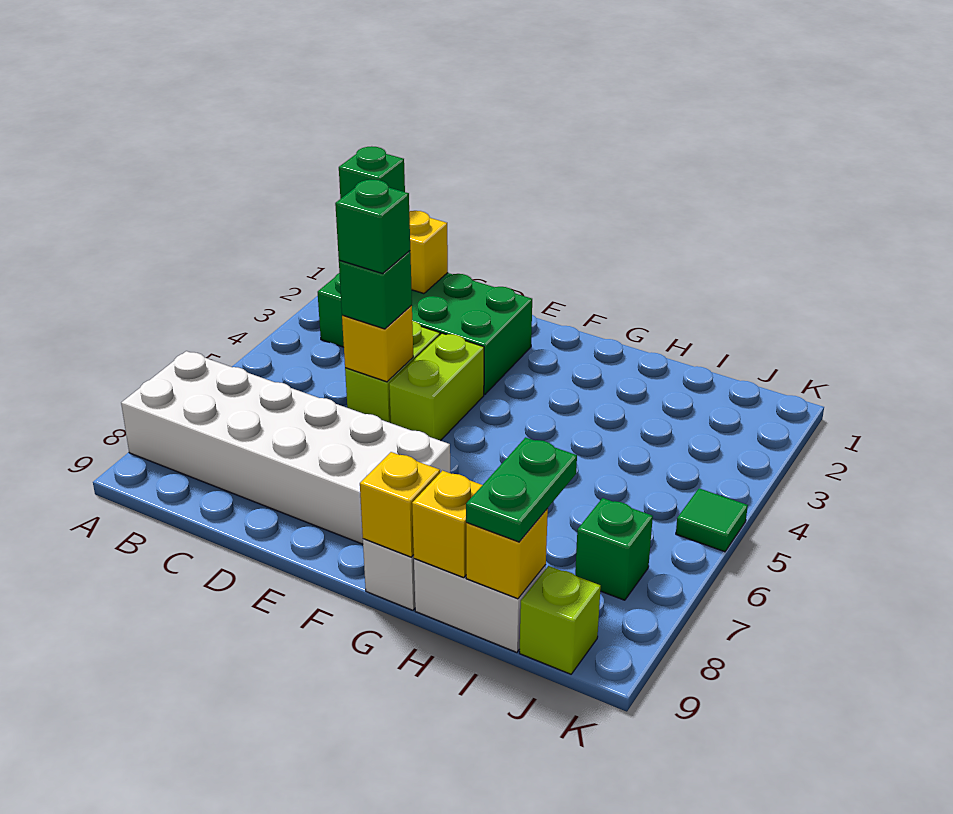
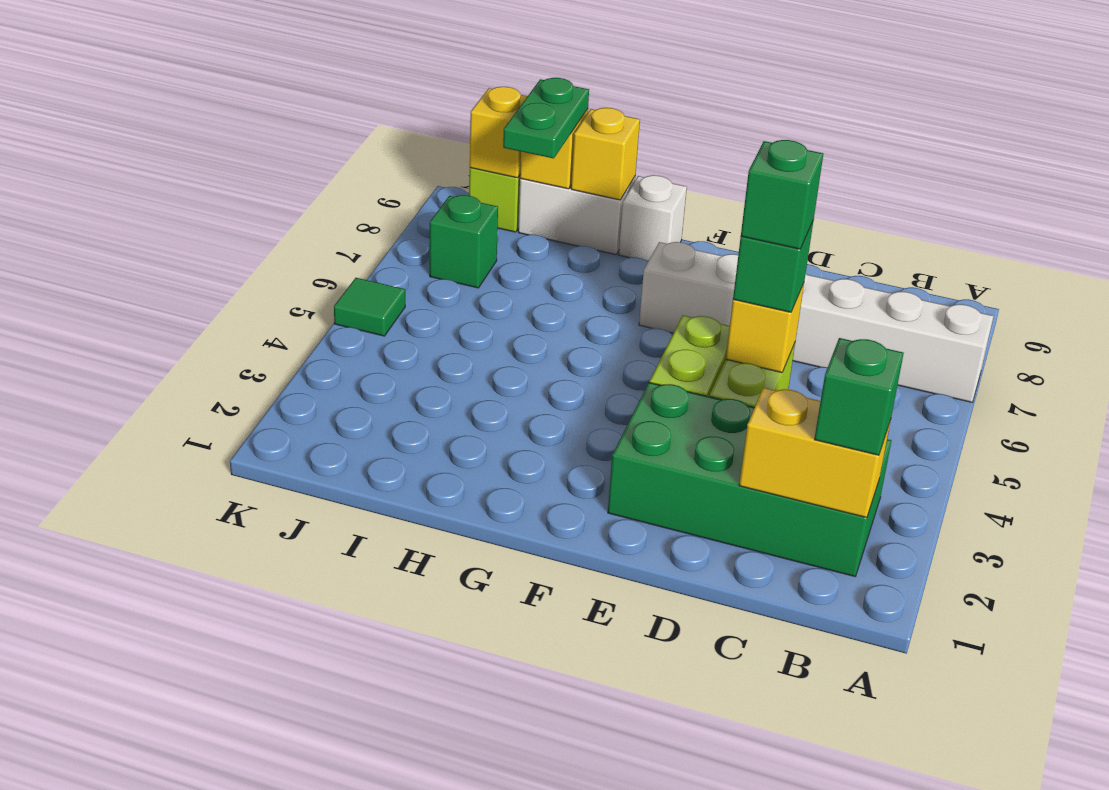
white brick A7:F8 level 1 -> white brick A7:F7 level 1
yellow brick G9 level 2 -> yellow brick J9 level 2

